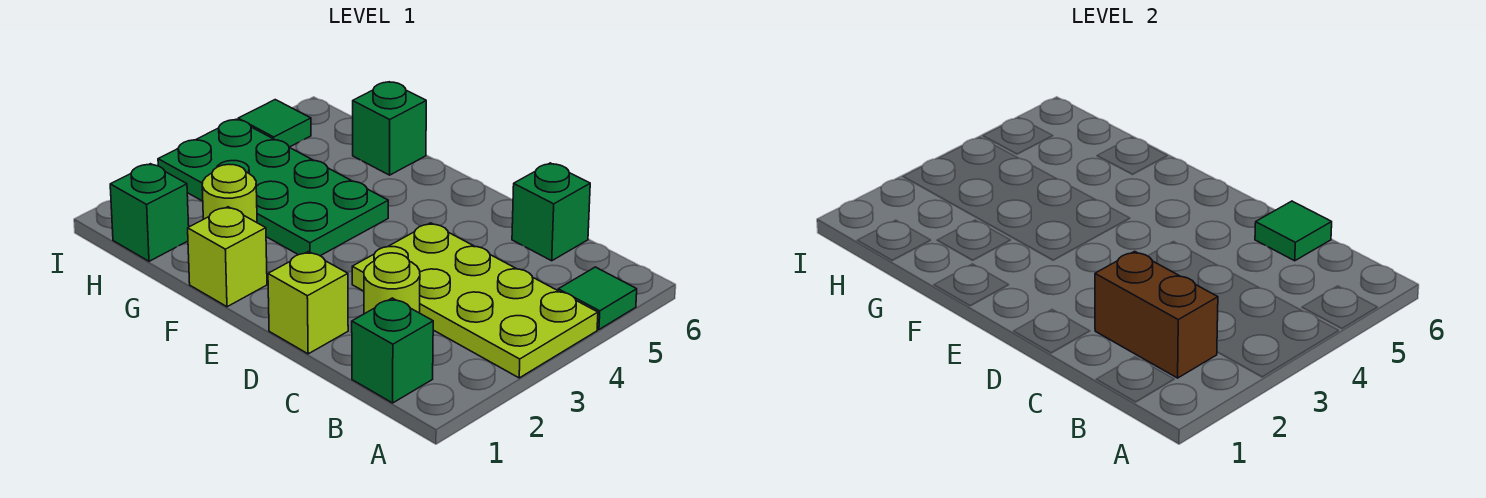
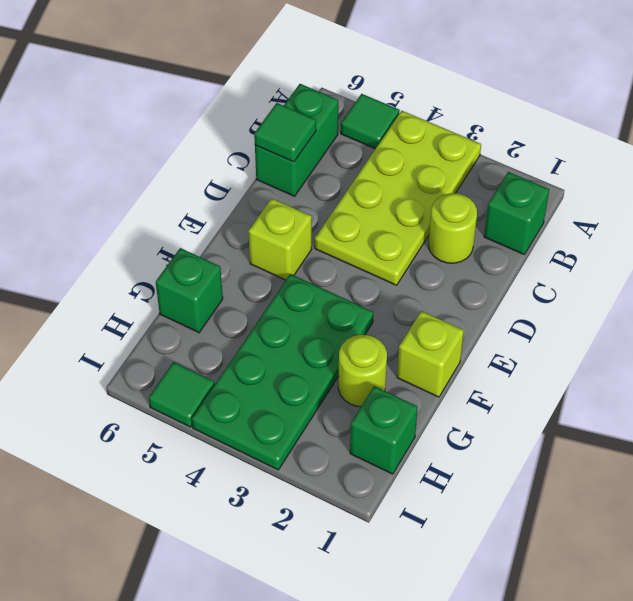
brown brick B2:C2 level 2 -> none
green brick C6 level 1 -> green brick B6:C6 level 1
lime brick D1 level 1 -> lime brick E5 level 1

